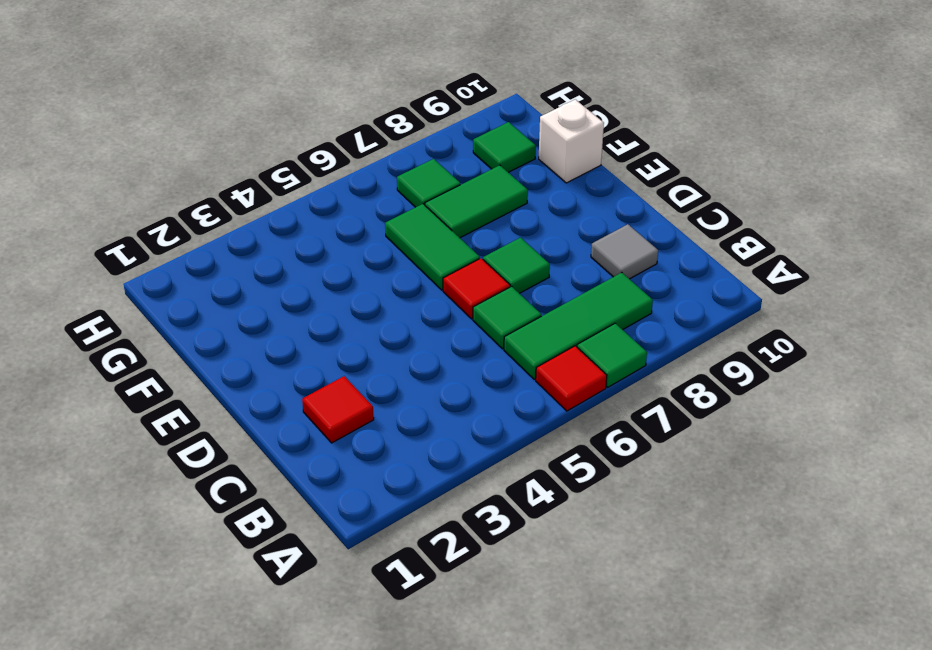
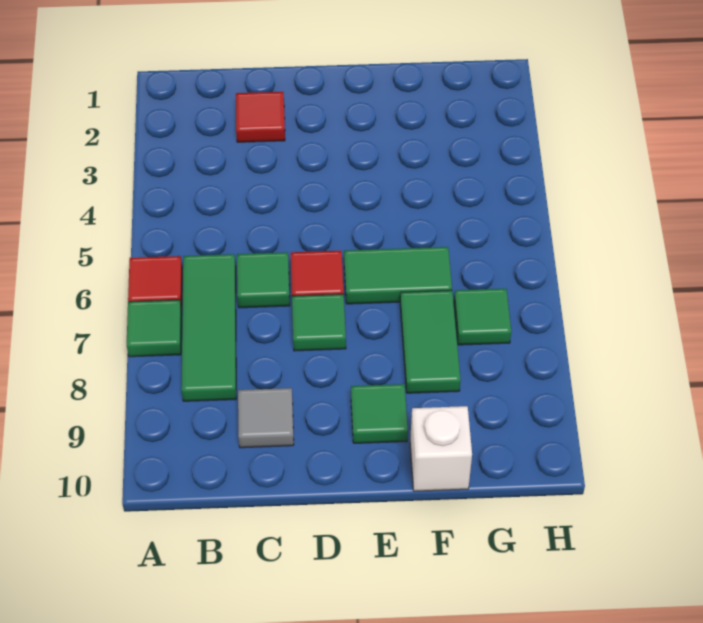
green tile G9 level 1 -> green tile E9 level 1

